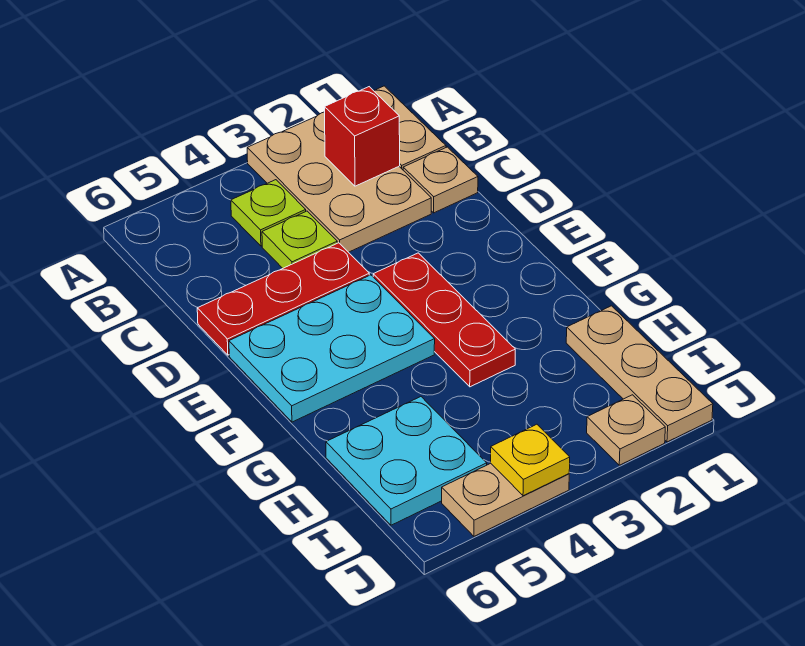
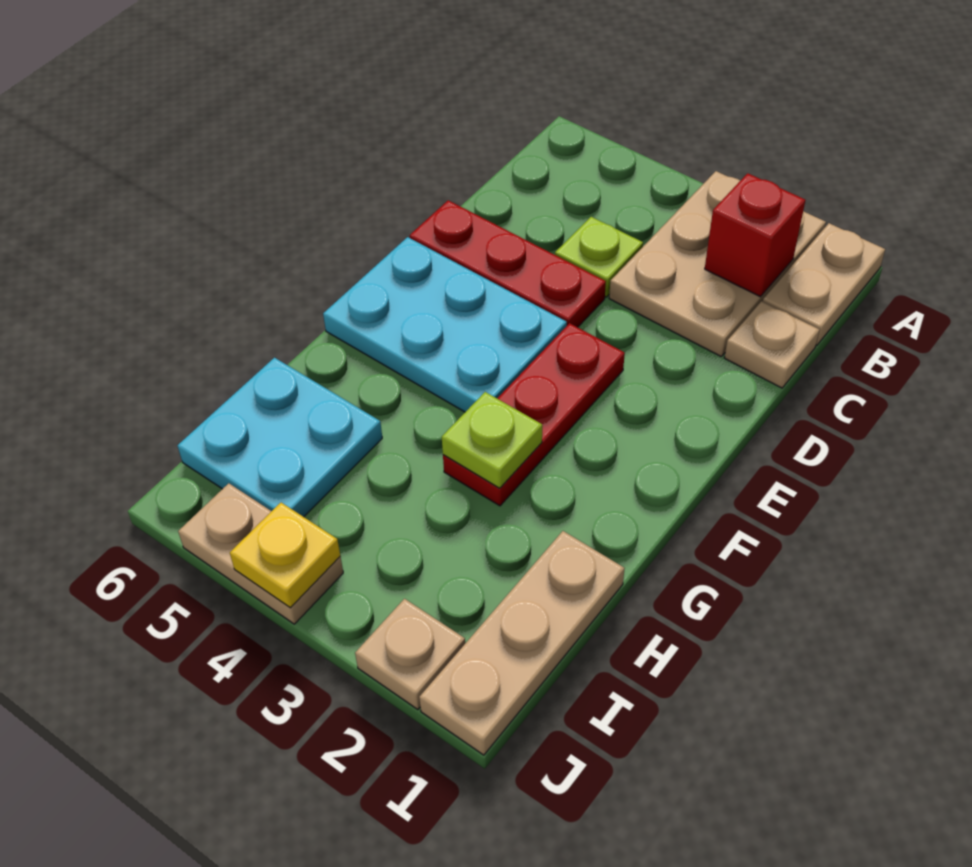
lime plate B4 level 1 -> lime plate G3 level 2

